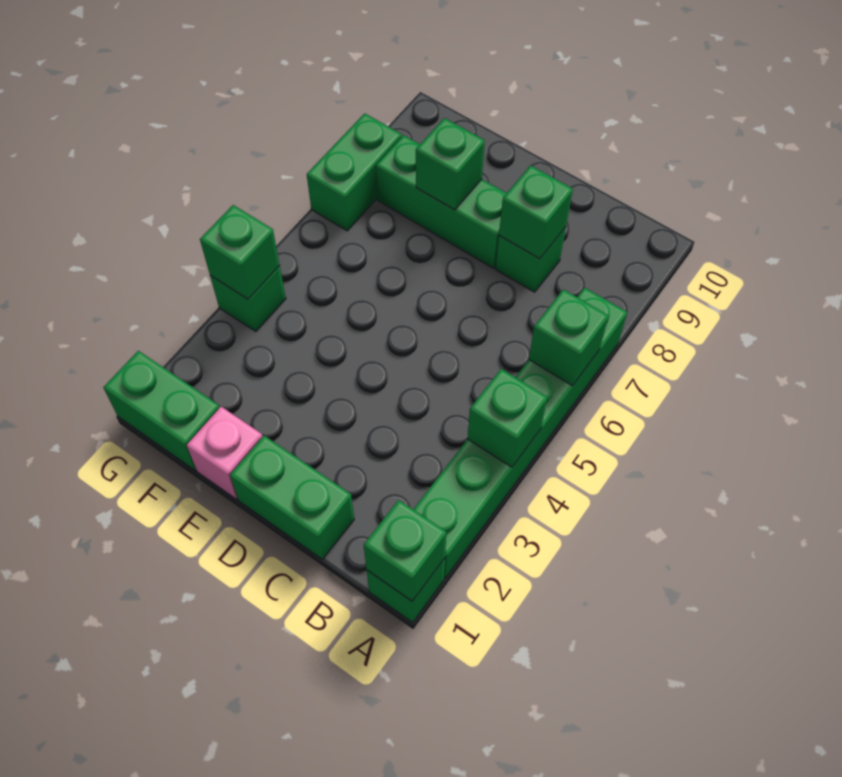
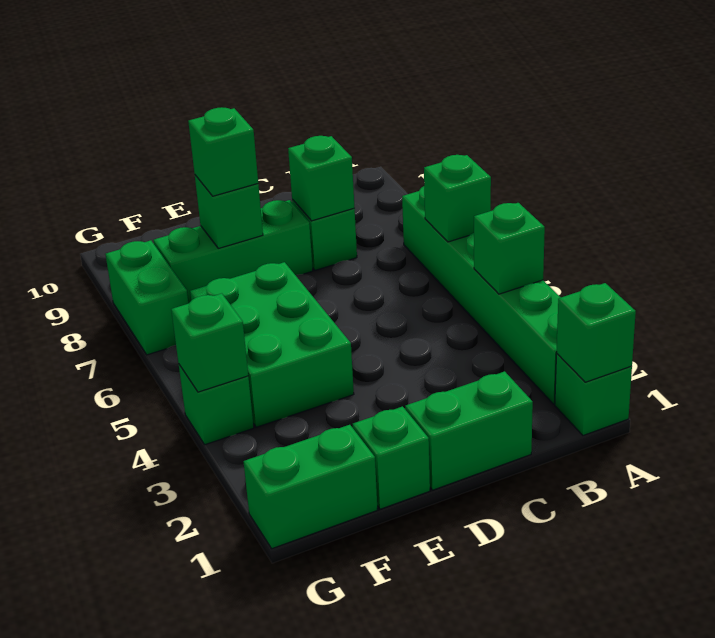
pink brick E1 level 1 -> green brick E1 level 1
none -> green brick E4:F6 level 1
none -> green brick E8 level 3

